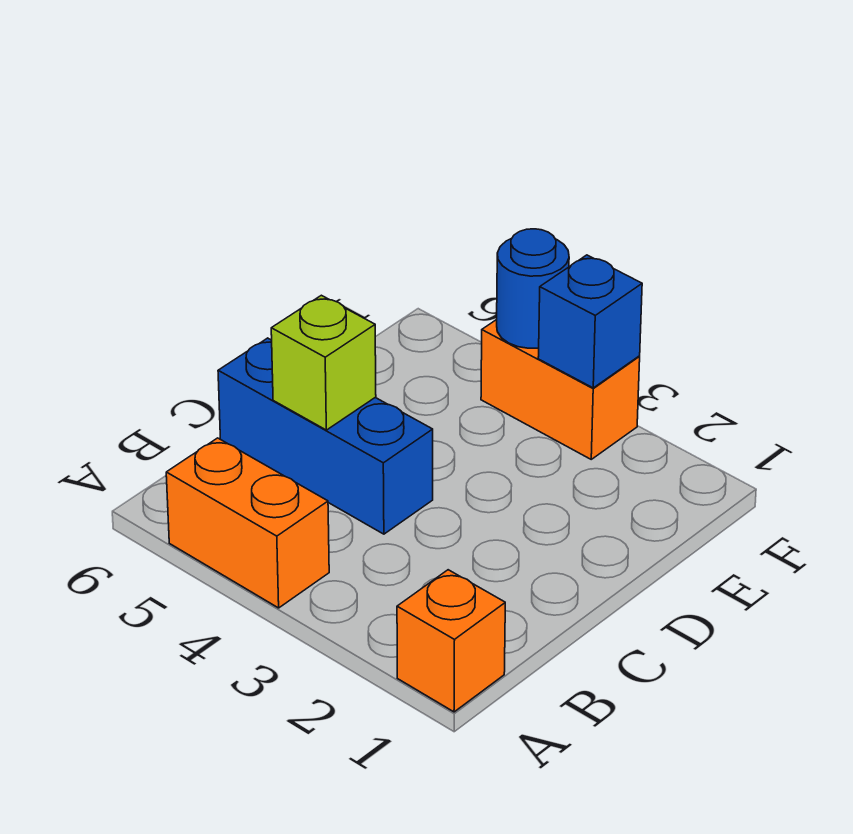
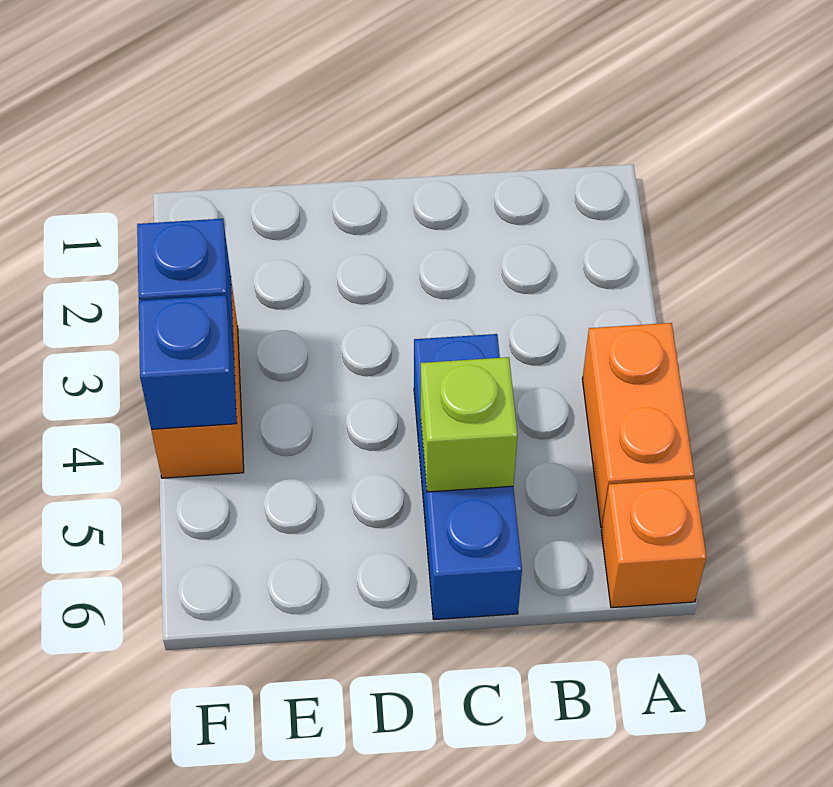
orange brick A1 level 1 -> orange brick A6 level 1
blue round brick F4 level 2 -> blue brick F4 level 2

